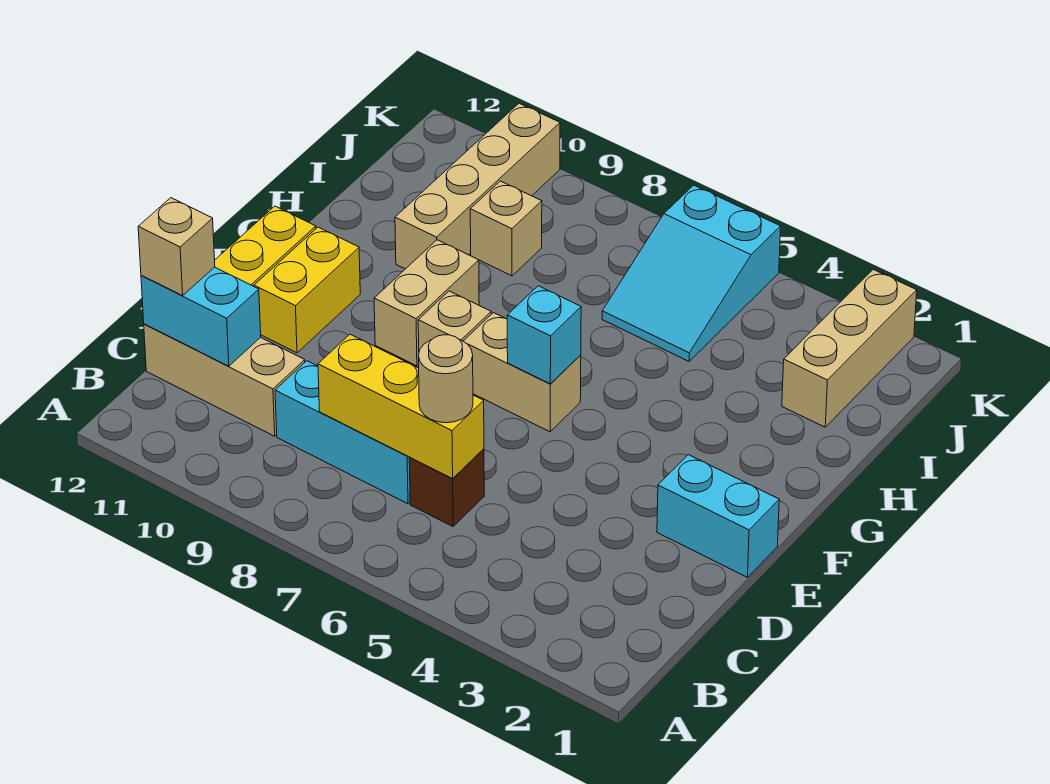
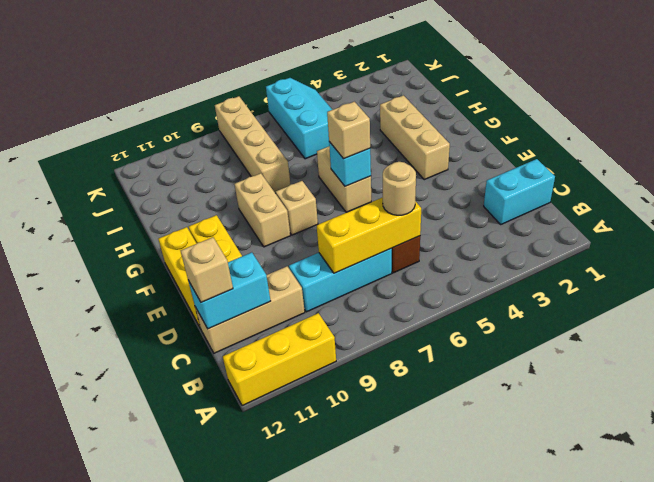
none -> yellow brick A10:A12 level 1
cyan brick E1:E2 level 1 -> cyan brick C1:C2 level 1
tan brick F6:F7 level 1 -> tan brick F6:G6 level 1
tan brick H10:K10 level 1 -> tan brick H8:K8 level 1
tan brick I2:K2 level 1 -> tan brick F3:H3 level 1
cyan slope I5:K6 level 1 top K -> cyan slope I5:K6 level 1 top 6
tan brick I9 level 1 -> tan brick F6 level 3

